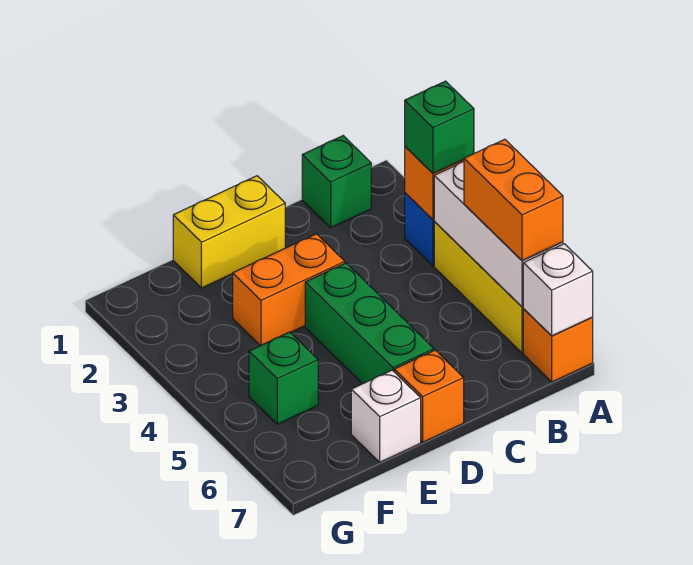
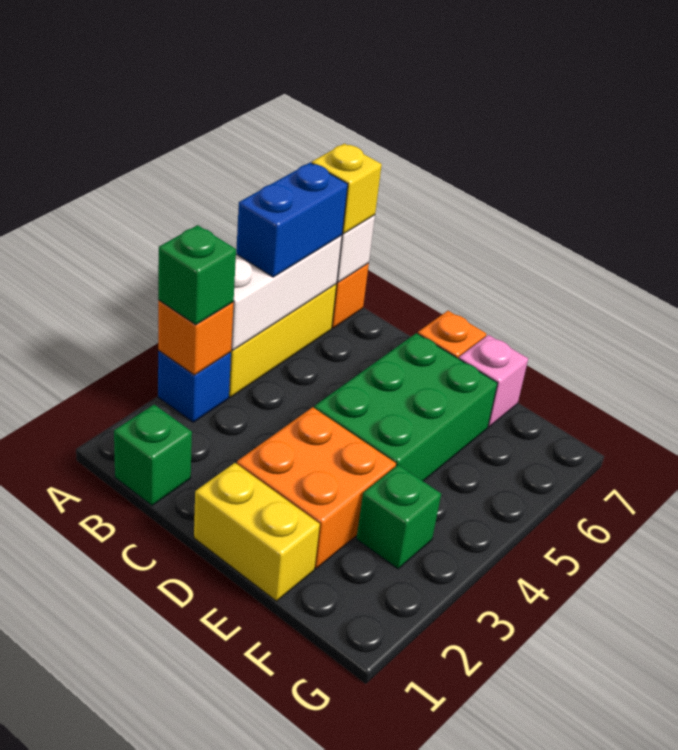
orange brick A5:A6 level 3 -> blue brick A5:A6 level 3
none -> yellow brick A7 level 3
orange brick D3:E3 level 1 -> orange brick D2:E3 level 1
green brick D4:D6 level 1 -> green brick D4:E6 level 1
white brick E7 level 1 -> pink brick E7 level 1
green brick F5 level 1 -> green brick F3 level 1

